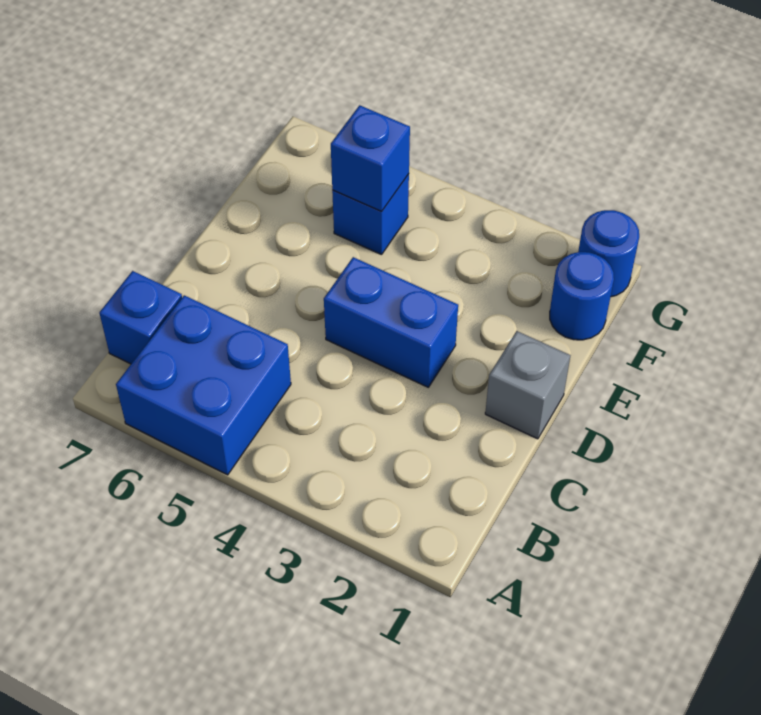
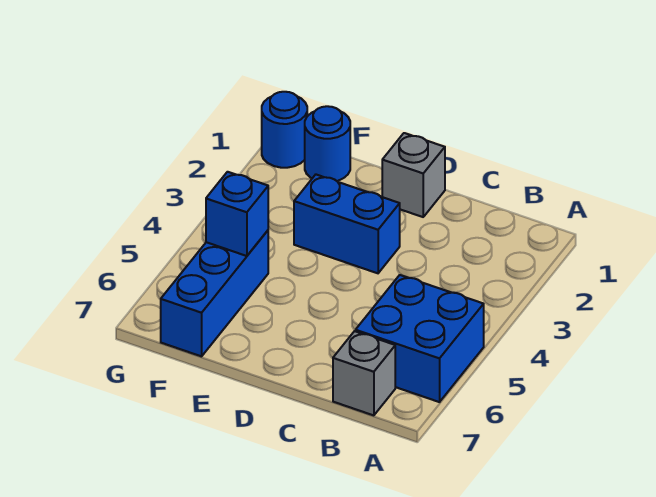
blue brick B7 level 1 -> grey brick B7 level 1
blue brick D3:D4 level 1 -> blue brick D3:E3 level 1
blue brick F5 level 1 -> blue brick F5:F7 level 1

